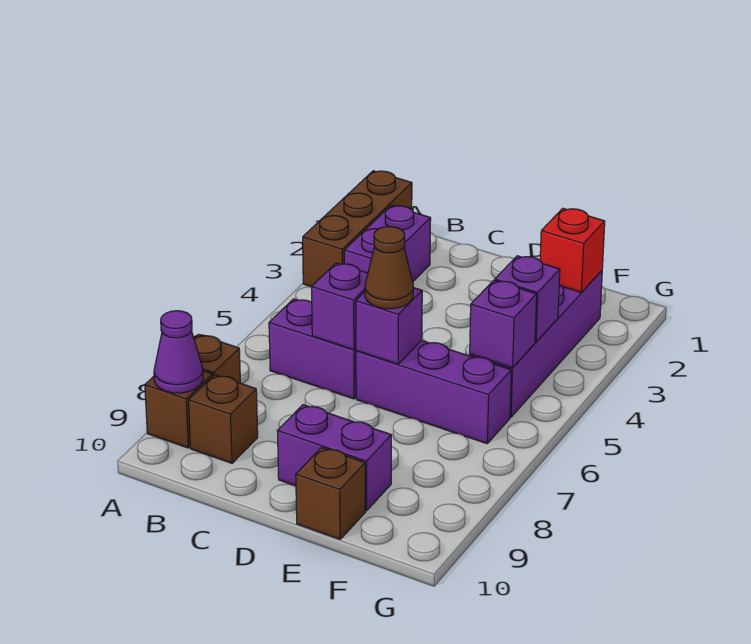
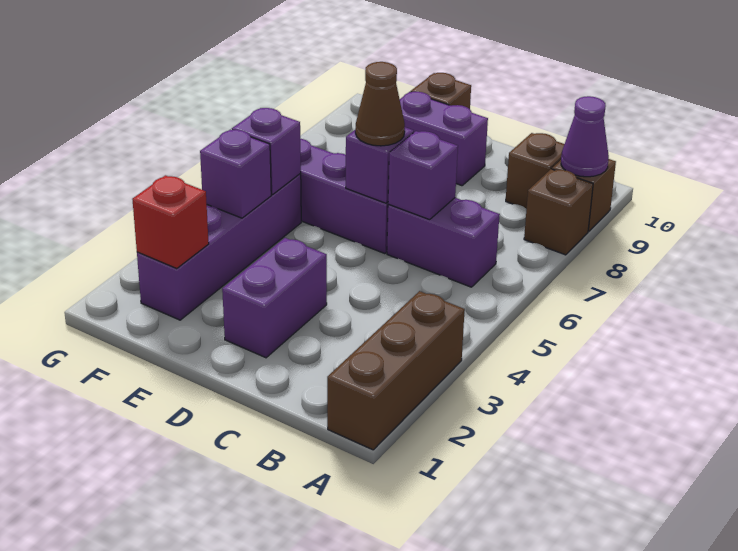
purple brick B2:B3 level 1 -> purple brick D2:D3 level 1

